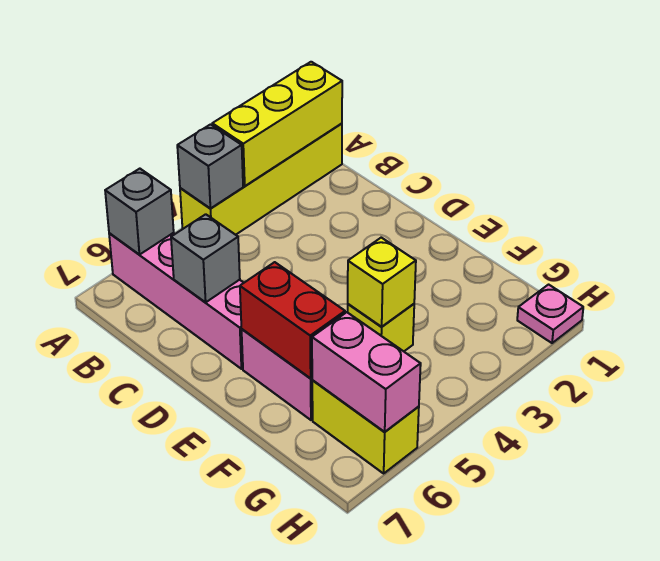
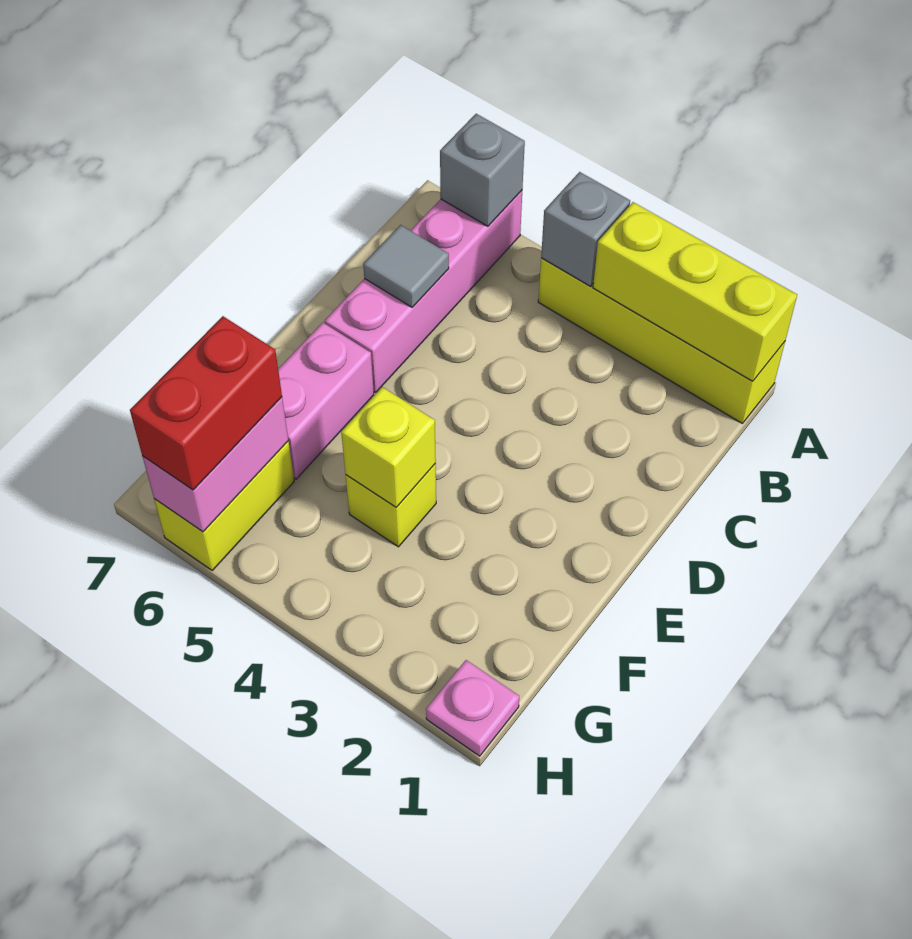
grey brick C6 level 2 -> grey tile C6 level 2
red brick E6:F6 level 2 -> red brick G6:H6 level 3

